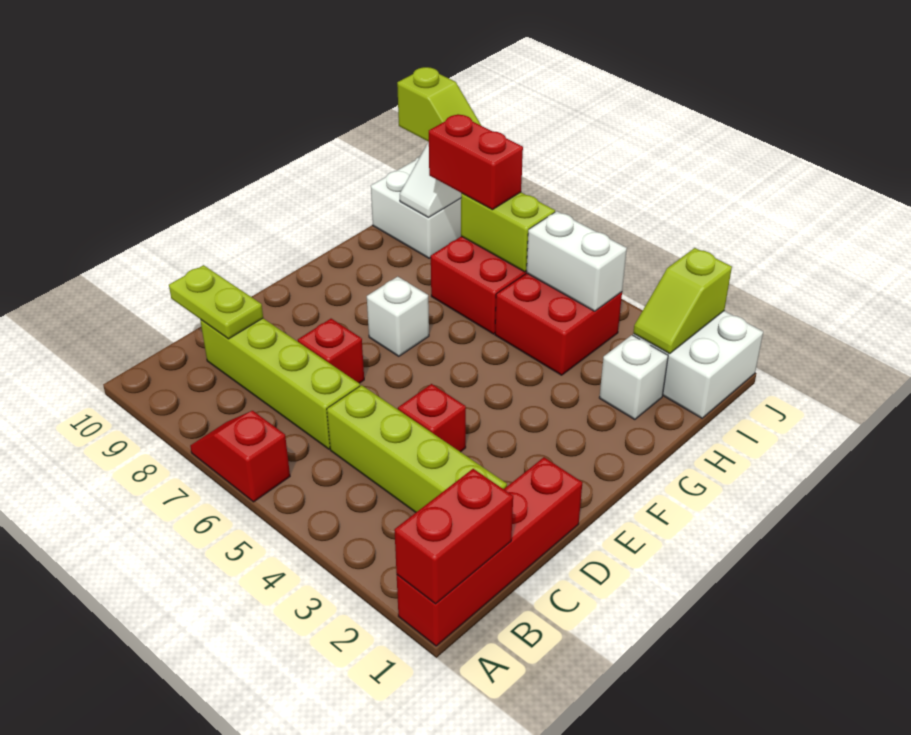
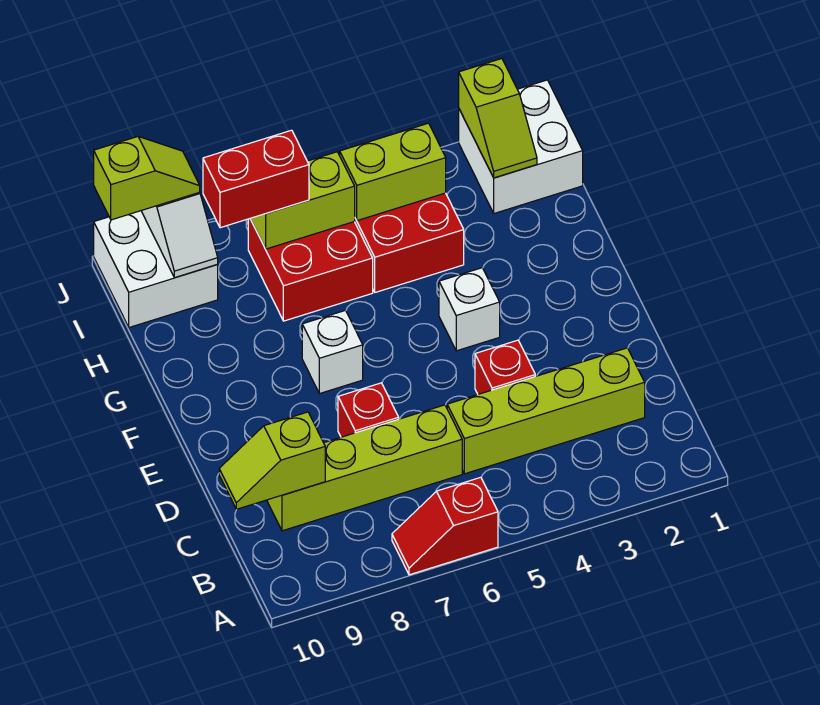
red brick A1:D1 level 1 -> none
red brick A1:B1 level 2 -> none
lime plate C9:C10 level 2 -> lime slope C9:C10 level 2 top 9
white brick H2 level 1 -> white brick F4 level 1
white brick I4:I5 level 2 -> lime brick I4:I5 level 2

